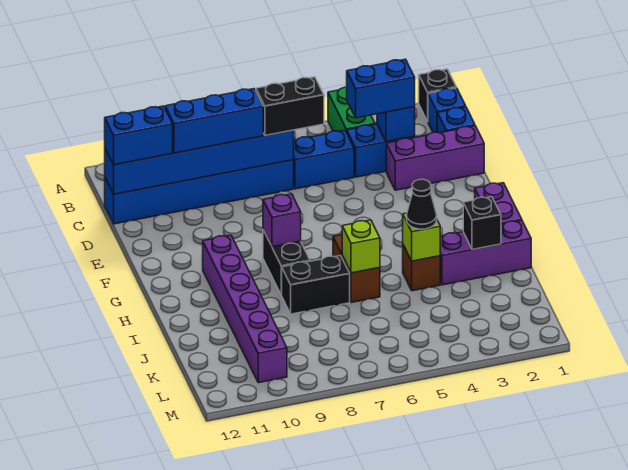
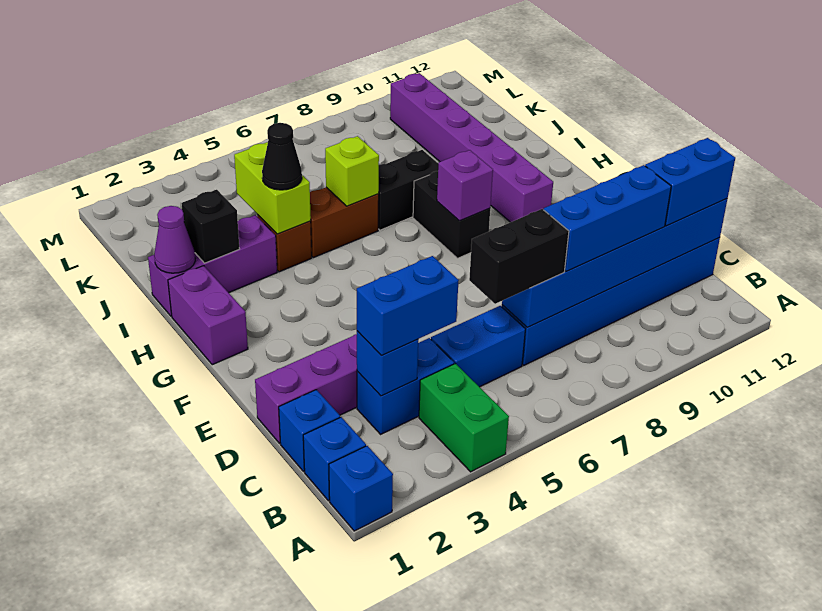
black brick A1 level 1 -> blue brick A1 level 1
brown brick H6:I6 level 1 -> brown brick I5:I6 level 1
none -> purple cone I1 level 2
lime brick I4 level 2 -> lime brick I4:J4 level 2

